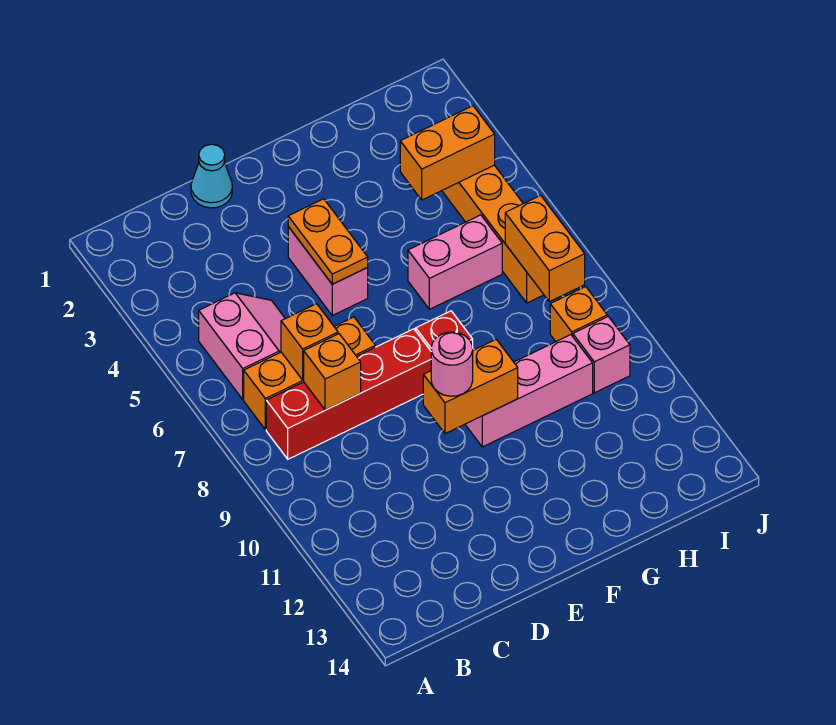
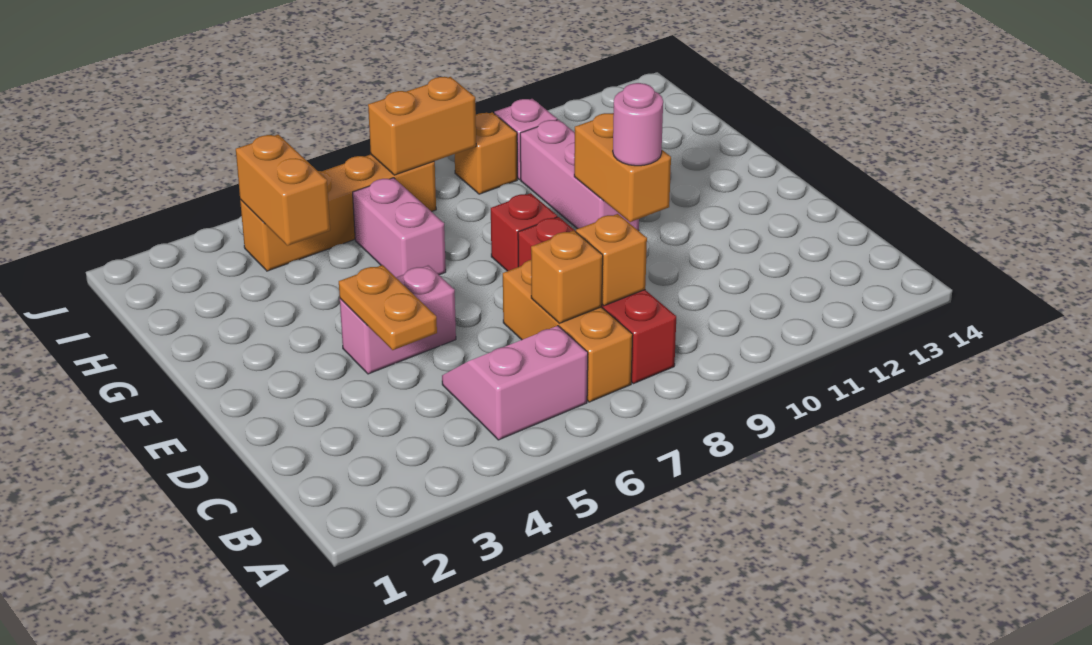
cyan cone D1 level 1 -> none
orange plate E4:E5 level 2 -> orange plate D4:E4 level 2

